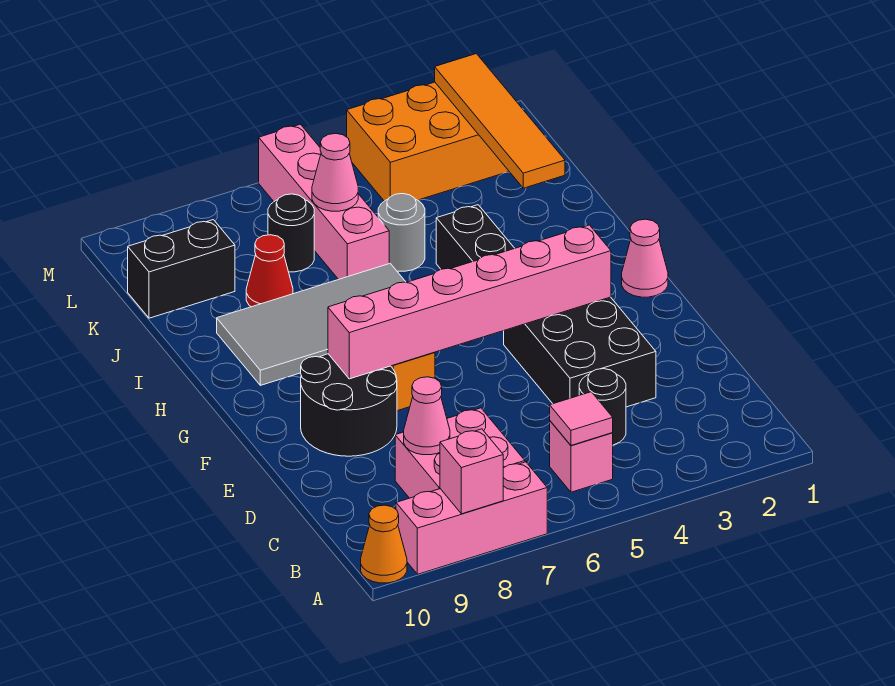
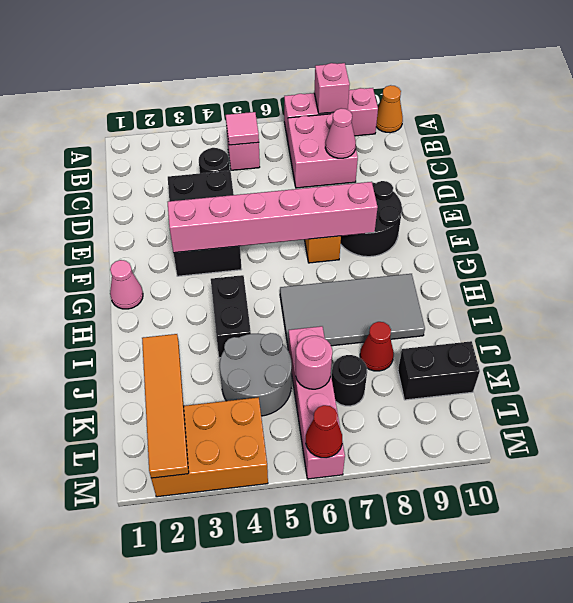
grey round brick J5 level 1 -> grey round brick J4:K5 level 1
pink cone K6 level 2 -> pink round brick K6 level 2
none -> red cone M6 level 2

